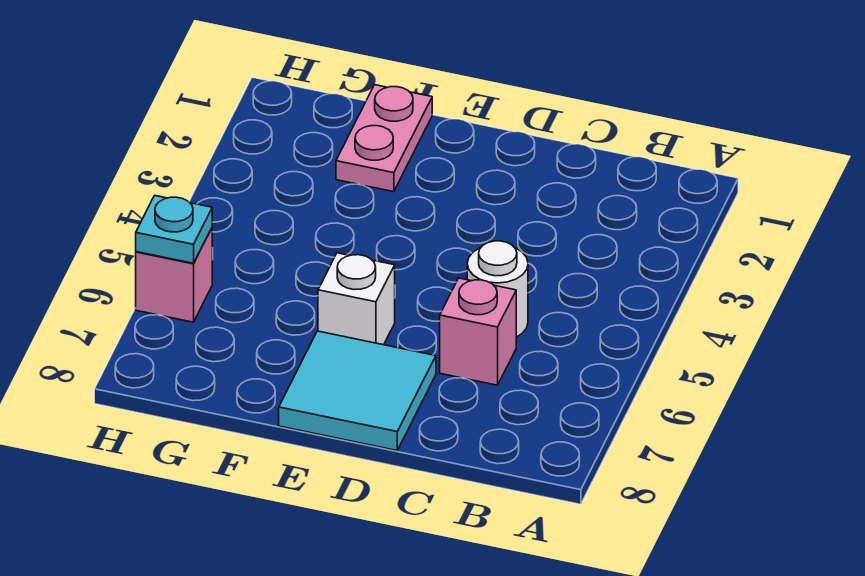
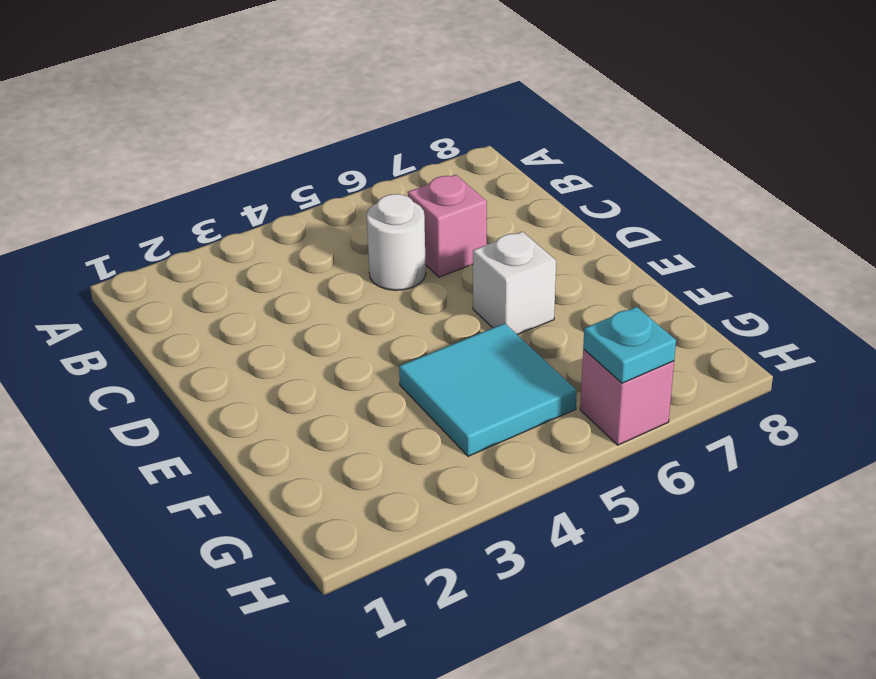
cyan tile D7:E8 level 1 -> cyan tile F4:G5 level 1
pink plate F1:F2 level 1 -> none

